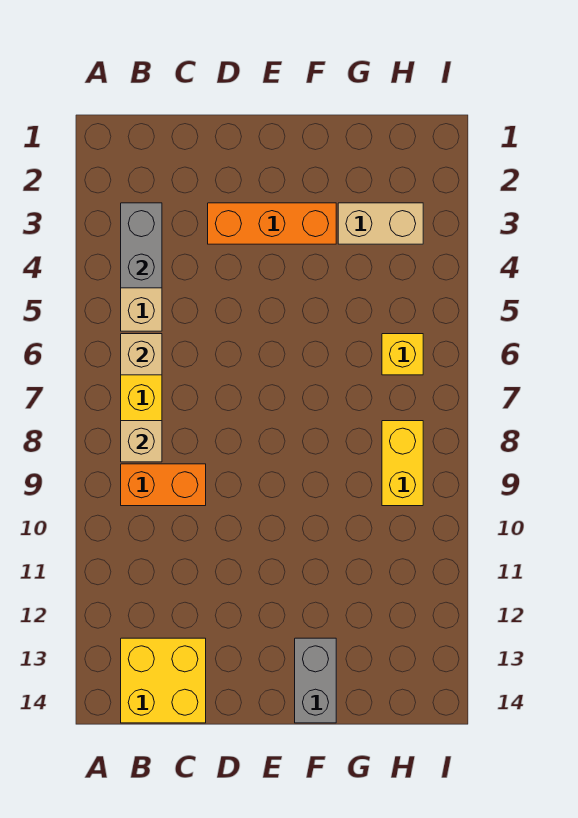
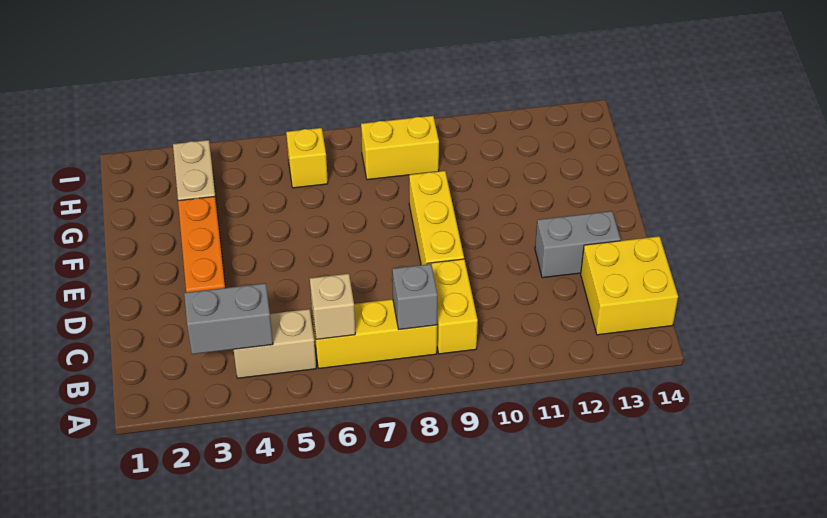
tan brick B8 level 2 -> grey brick B8 level 2
orange brick B9:C9 level 1 -> yellow brick B9:C9 level 1
none -> yellow brick D9:F9 level 1
grey brick F13:F14 level 1 -> grey brick D12:D13 level 1

